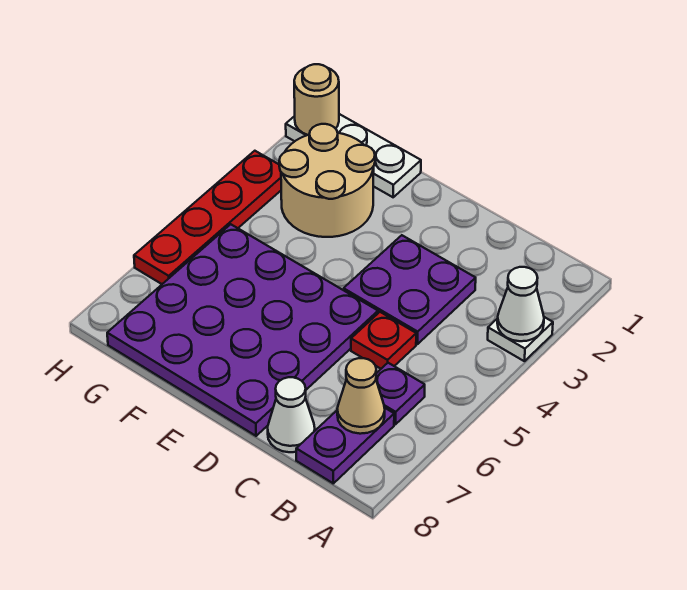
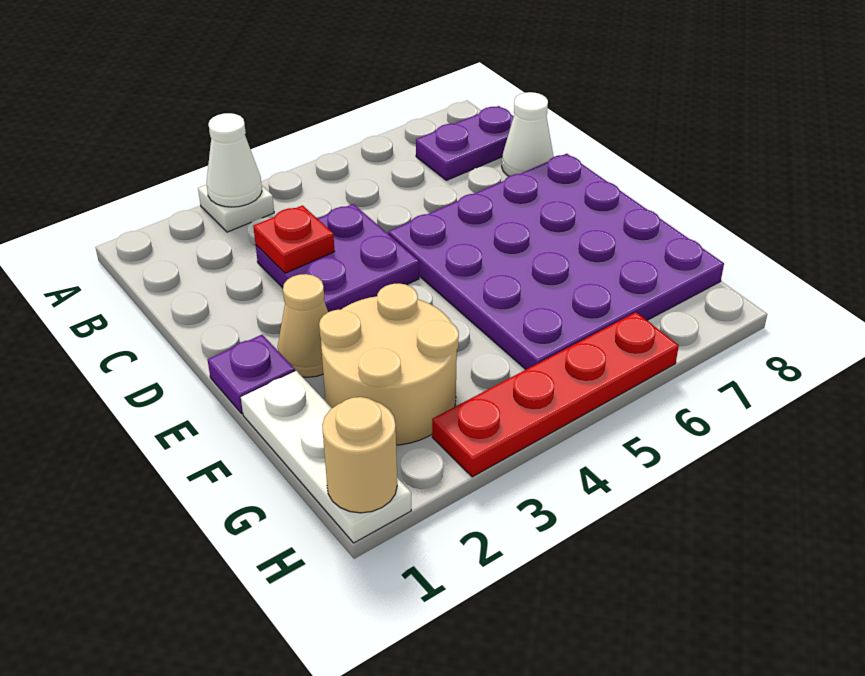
purple plate B6 level 1 -> purple plate E1 level 1
tan cone B7 level 2 -> tan cone E2 level 1
red plate C5 level 1 -> red plate C3 level 2

